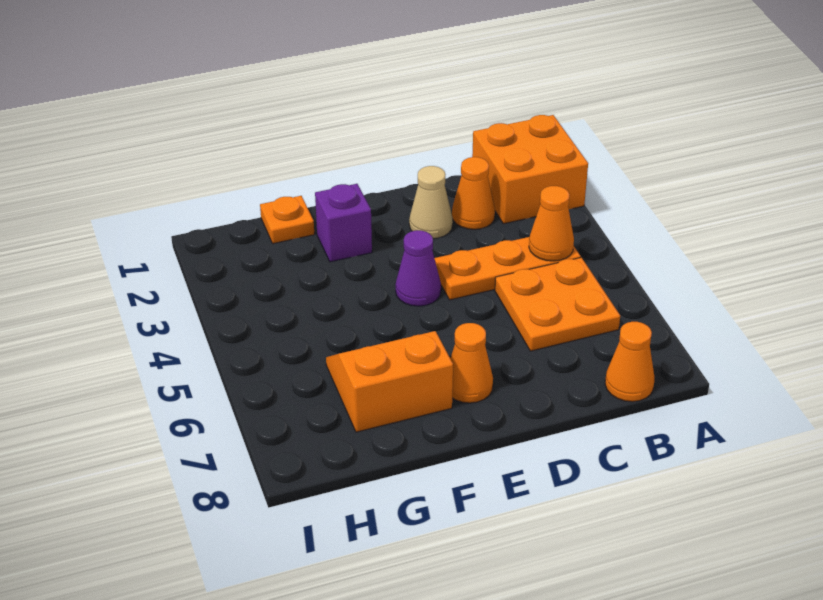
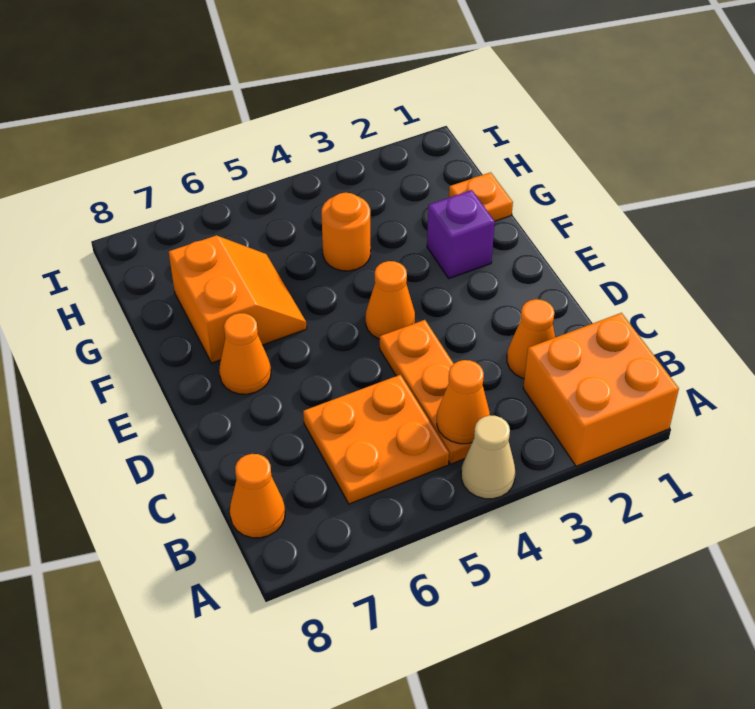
tan cone D2 level 1 -> tan cone A4 level 1
purple cone E4 level 1 -> orange cone E4 level 1
none -> orange round brick G4 level 1

